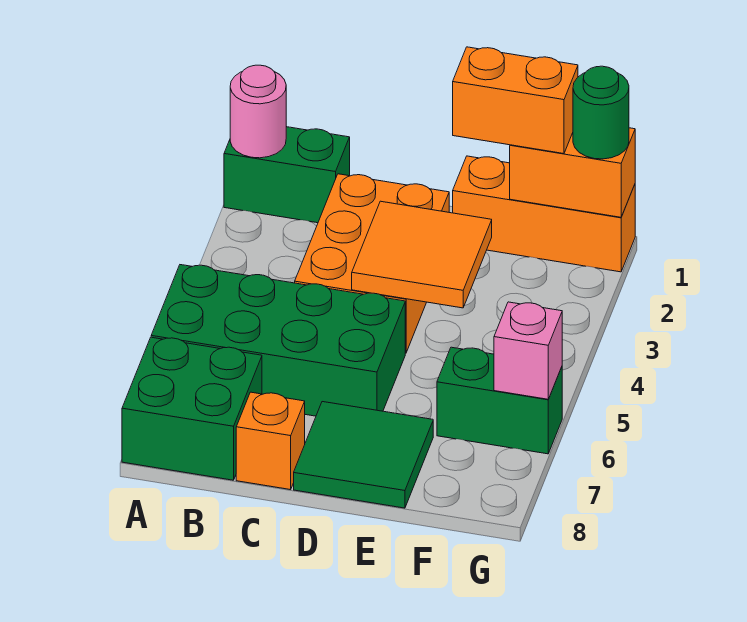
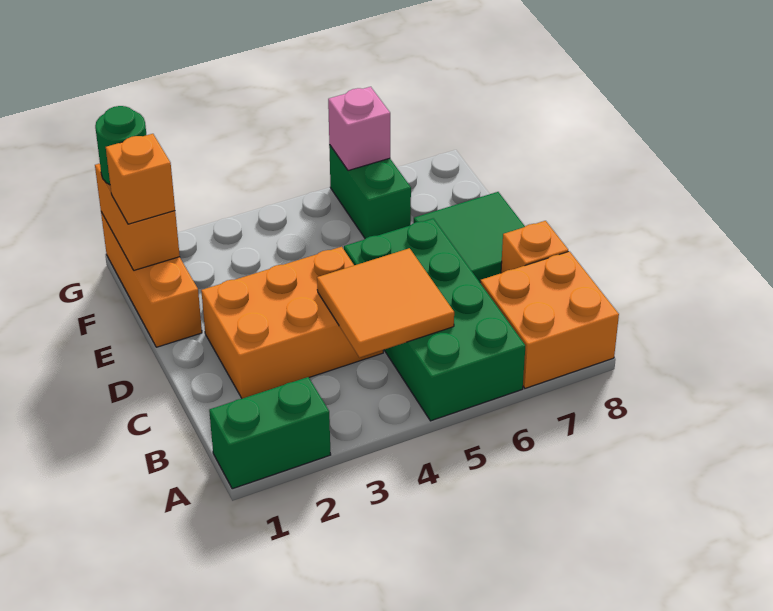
green brick A1:B1 level 1 -> green brick A1:A2 level 1
pink round brick A1 level 2 -> none
green brick A7:B8 level 1 -> orange brick A7:B8 level 1
orange tile D3:E4 level 2 -> orange tile B4:C5 level 2
orange brick E1:F1 level 3 -> orange brick F1 level 3

